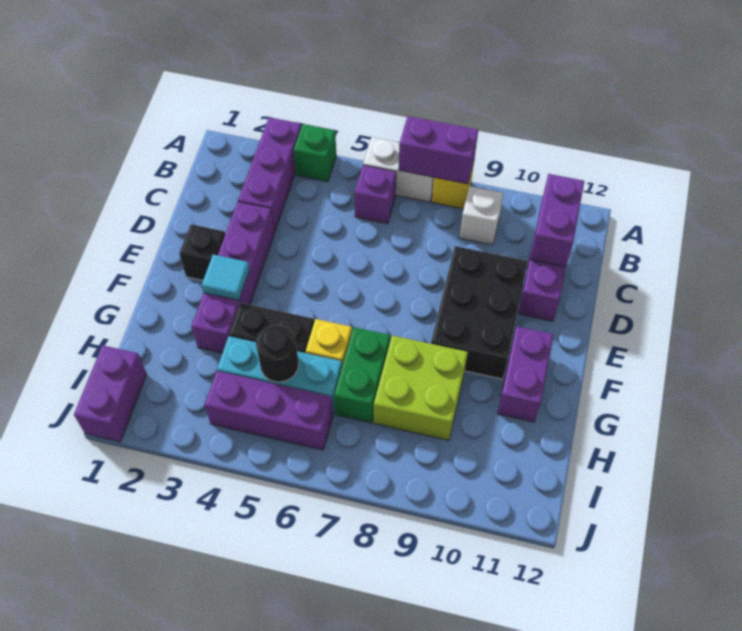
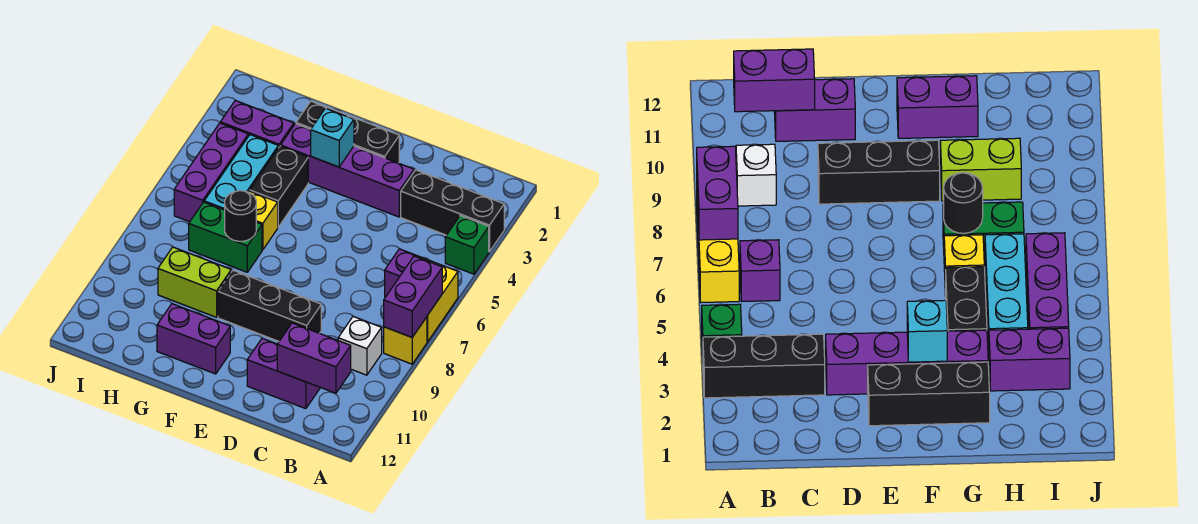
purple brick A3:C3 level 1 -> black brick A3:C3 level 1
white brick A6:A7 level 1 -> yellow brick A6:A7 level 1
black brick D9:F10 level 1 -> black brick D9:F9 level 1
black brick E2 level 1 -> black brick E2:G2 level 1
cyan tile F3 level 2 -> cyan brick F3 level 2
lime brick G8:H9 level 1 -> lime brick G9:H9 level 1
black round brick H5 level 2 -> black round brick G7 level 2
purple brick I1:J1 level 1 -> purple brick H3:I3 level 1

